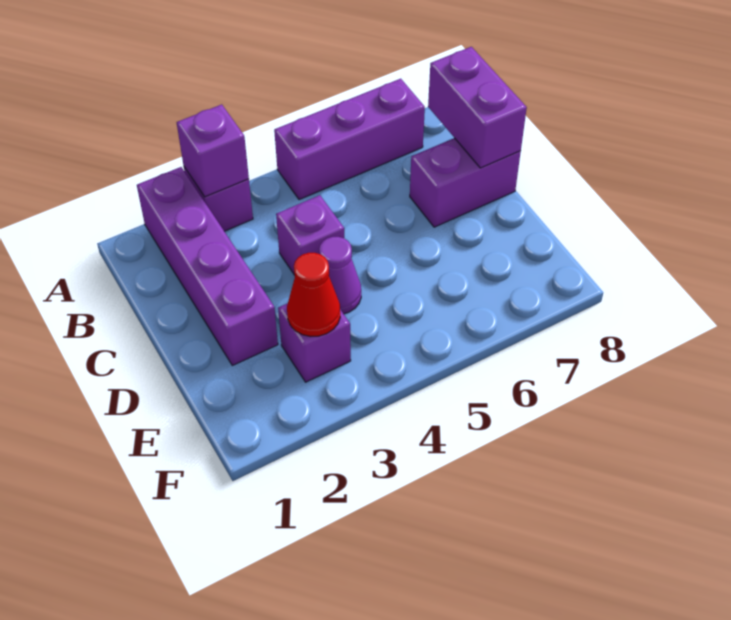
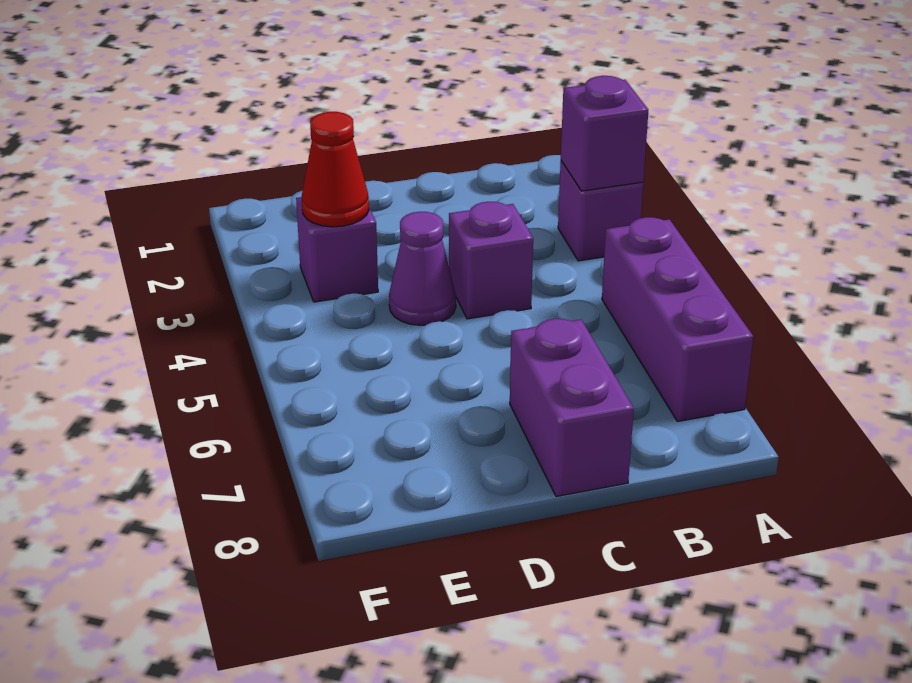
purple brick A2:D2 level 1 -> none
purple brick B8:C8 level 2 -> none

